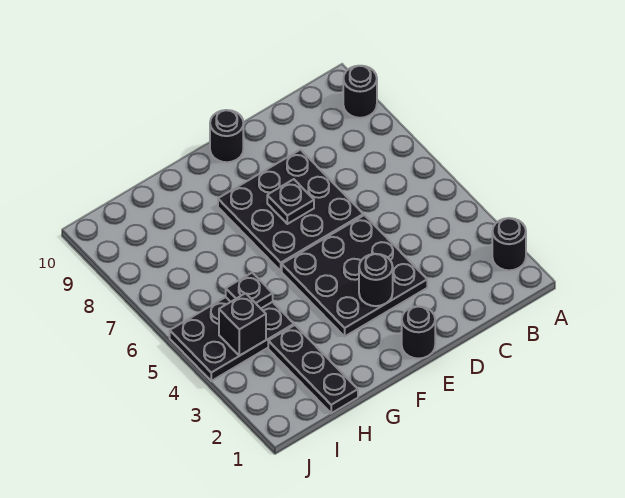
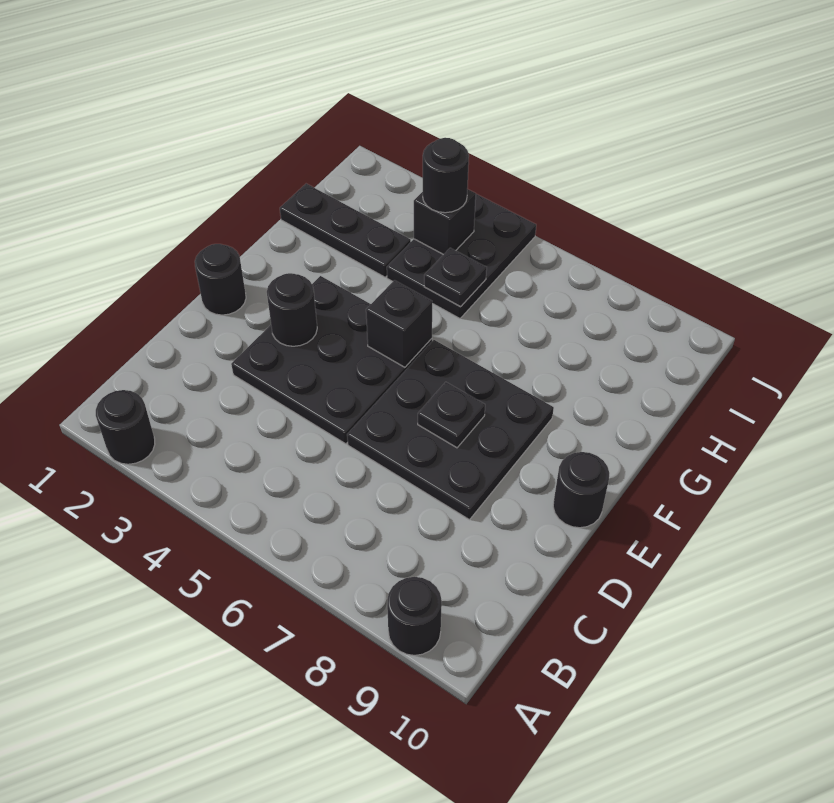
none -> black brick F5 level 2
none -> black round brick I4 level 3

